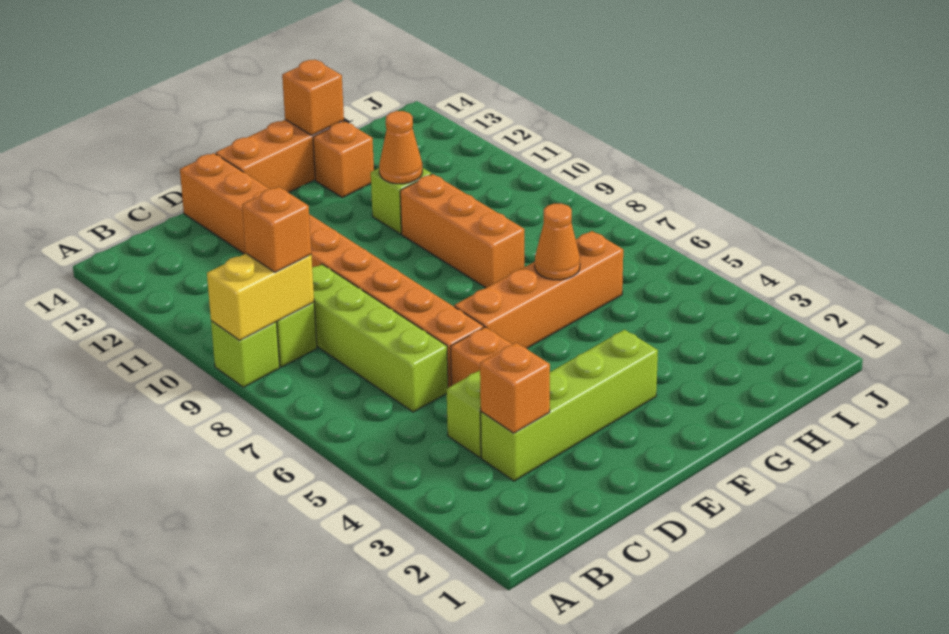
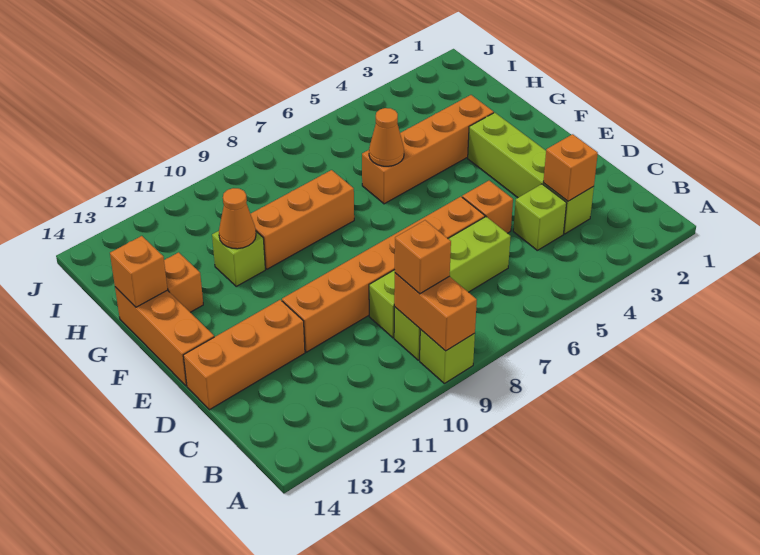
yellow brick A9:B9 level 2 -> orange brick A9:B9 level 2
orange brick E6:H6 level 1 -> orange brick G3:G6 level 1

